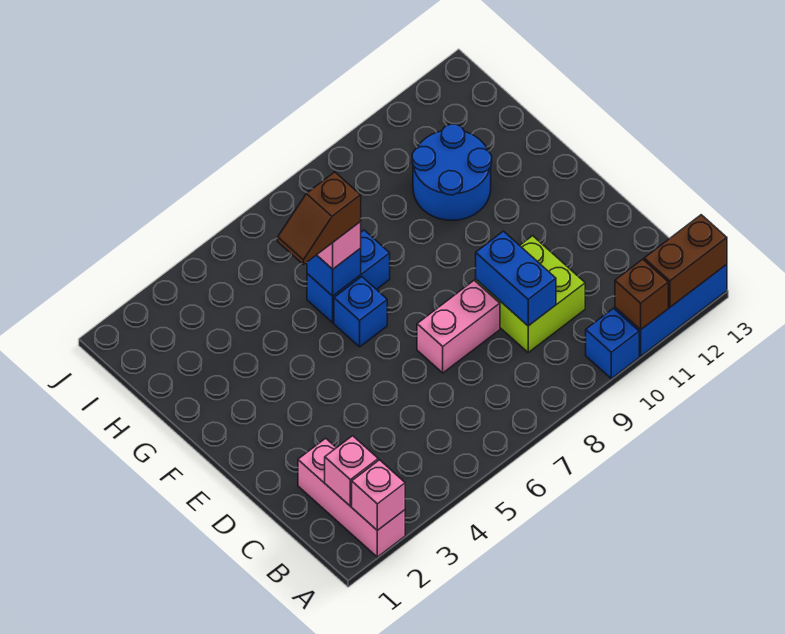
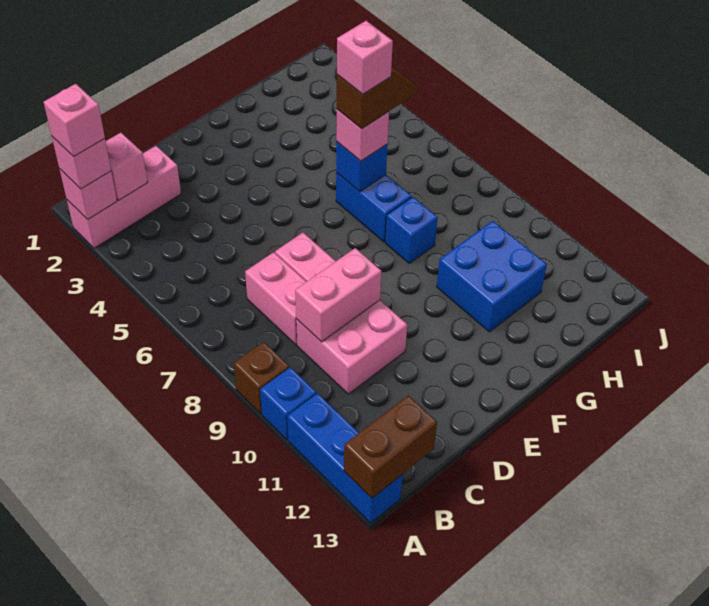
none -> pink brick A2 level 3
none -> pink brick A2 level 4
brown brick A11 level 2 -> brown brick A9 level 1
brown brick A12:A13 level 2 -> brown brick A13:B13 level 2
none -> pink brick C7:C8 level 1
lime brick C9:D10 level 1 -> pink brick C9:D10 level 1
blue brick C9:D9 level 2 -> pink brick C9:D9 level 2
blue brick F6 level 1 -> blue brick G8 level 1
brown slope G5:G6 level 4 top 6 -> brown slope G6:H6 level 4 top G
none -> pink brick G6 level 5
blue round brick G10:H11 level 1 -> blue brick G10:H11 level 1

